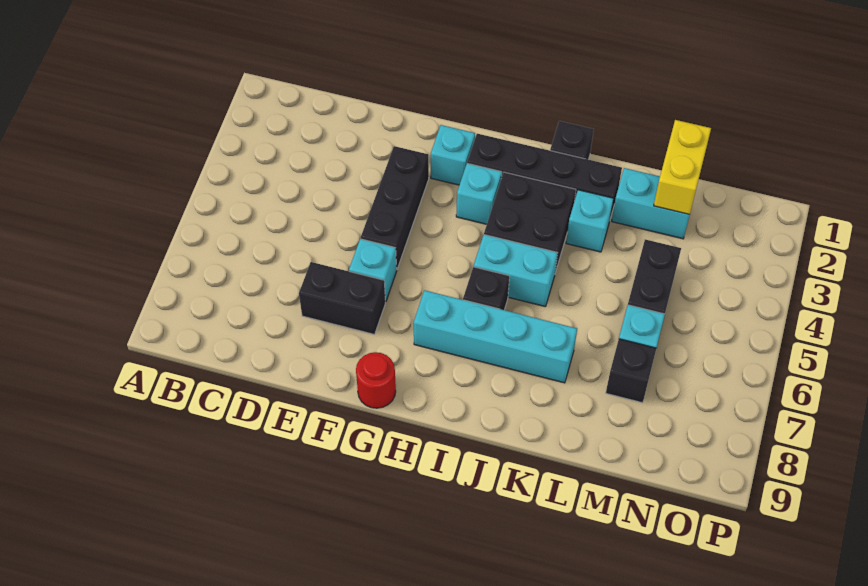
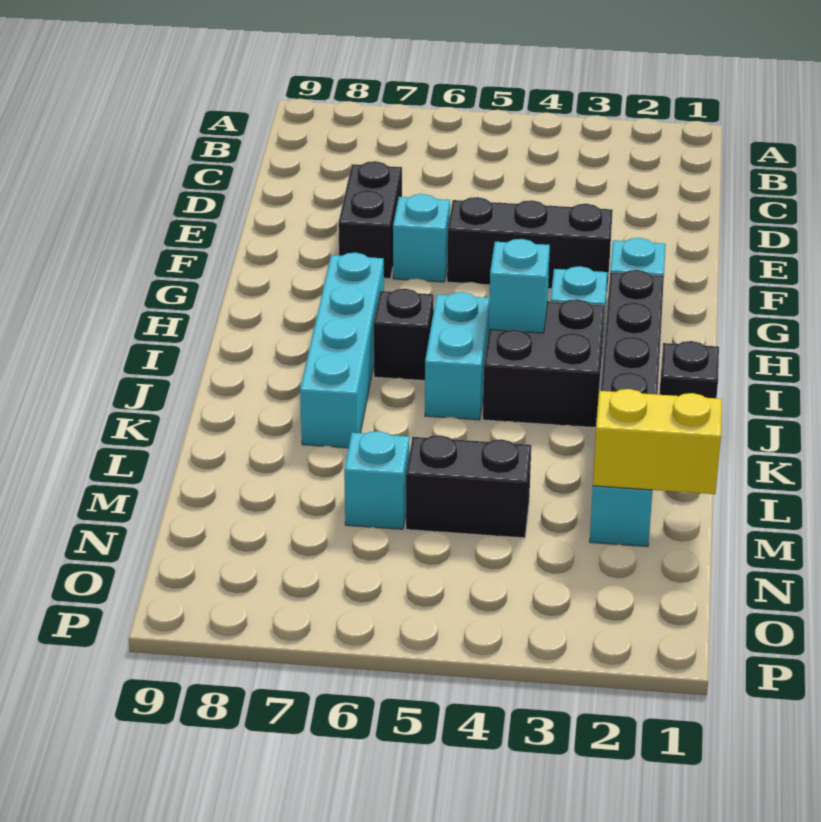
red round brick G9 level 1 -> none
cyan brick K3 level 1 -> cyan brick I4 level 2
black brick M7 level 1 -> none

